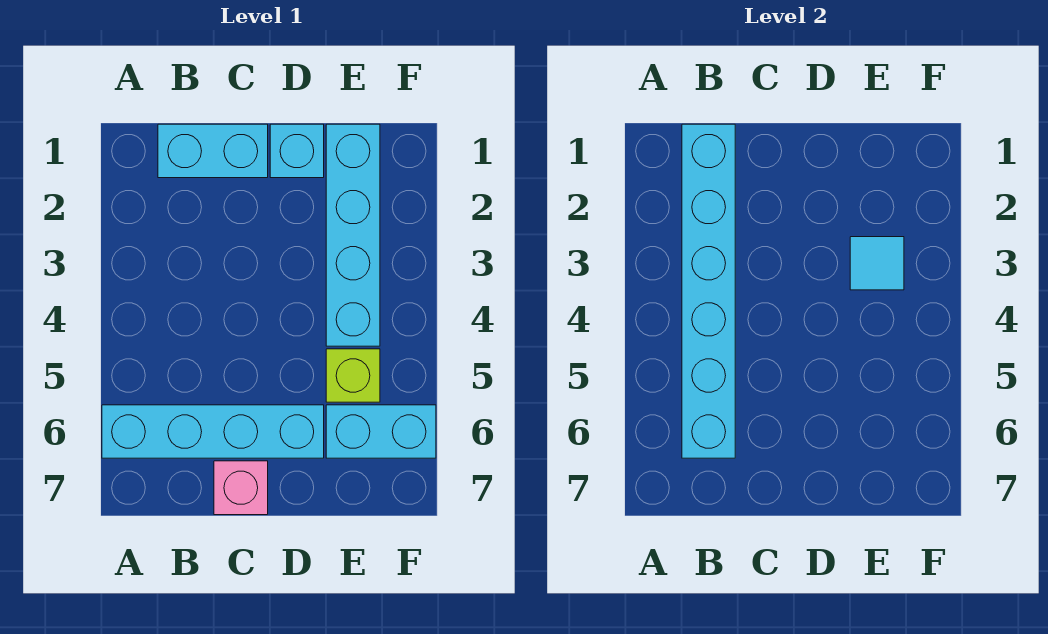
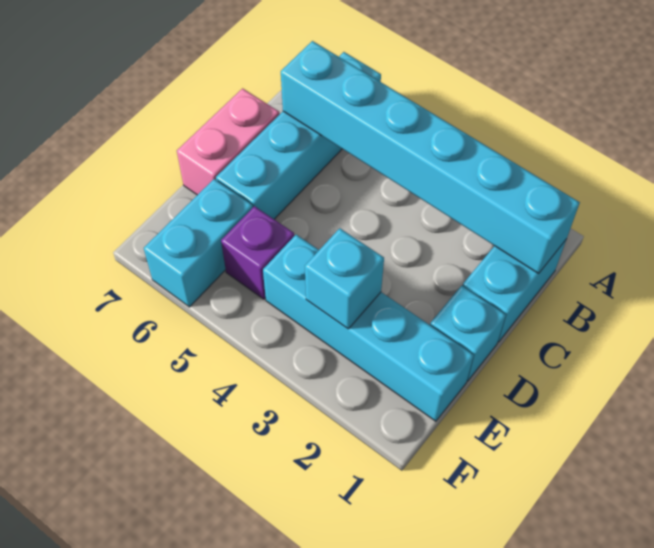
pink brick C7 level 1 -> pink brick C7:D7 level 1
cyan tile E3 level 2 -> cyan brick E3 level 2
lime brick E5 level 1 -> purple brick E5 level 1

